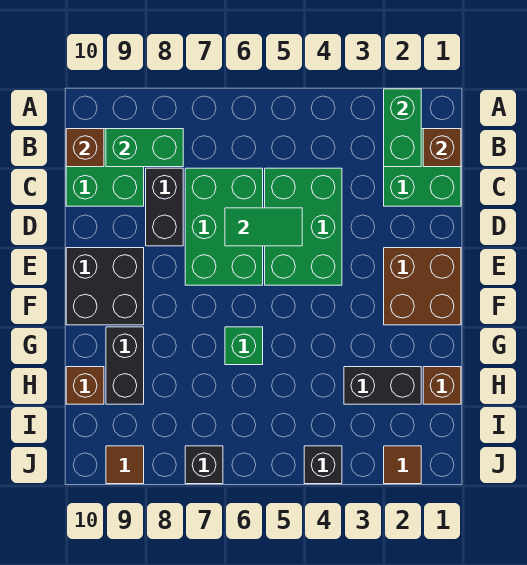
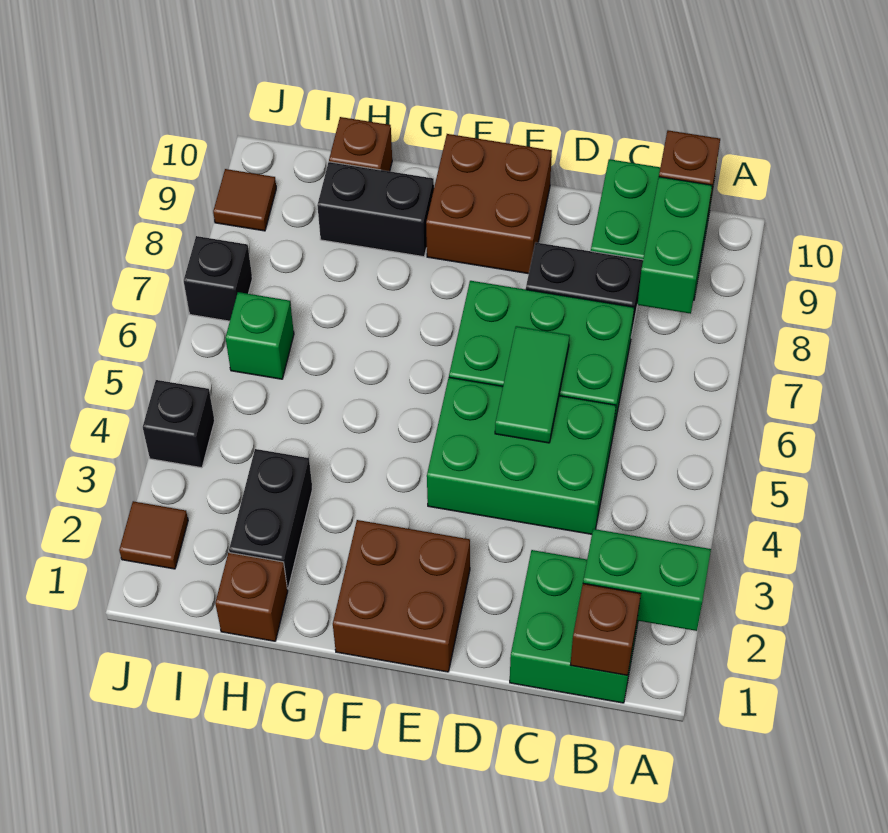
black brick E9:F10 level 1 -> brown brick E9:F10 level 1
green brick G6 level 1 -> green brick I6 level 1

